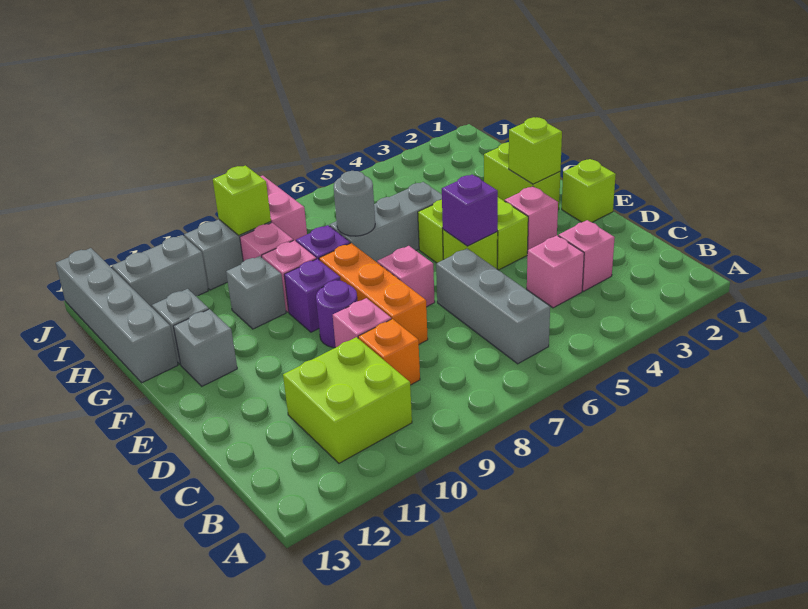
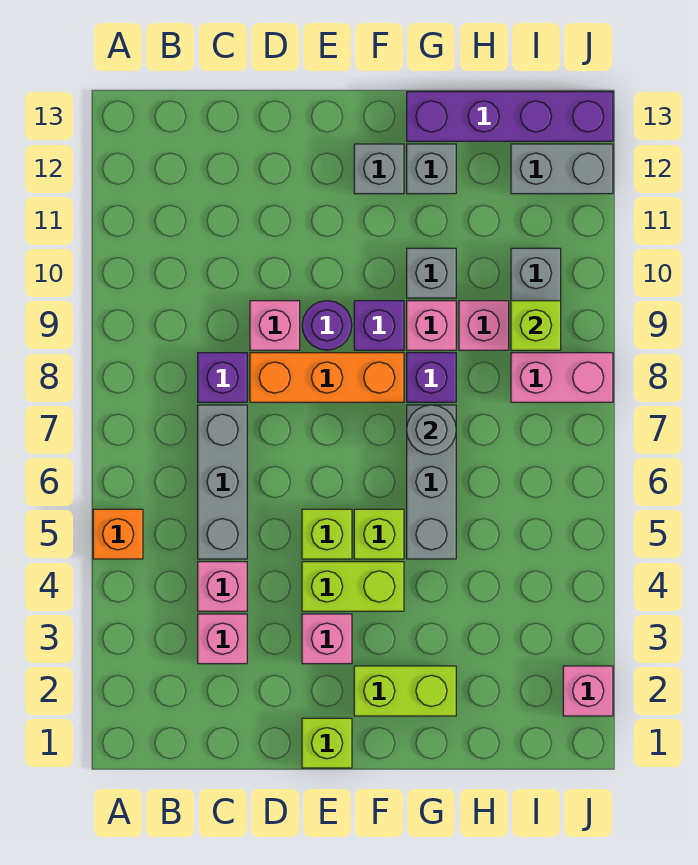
grey brick B6:D6 level 1 -> grey brick C5:C7 level 1
lime brick B10:C11 level 1 -> none
orange brick C9 level 1 -> orange brick A5 level 1
purple brick E5 level 2 -> purple brick C8 level 1
pink brick E7 level 1 -> pink brick J2 level 1
lime brick F2 level 2 -> none
grey brick G13:J13 level 1 -> purple brick G13:J13 level 1
grey brick I11:I12 level 1 -> grey brick I12:J12 level 1

